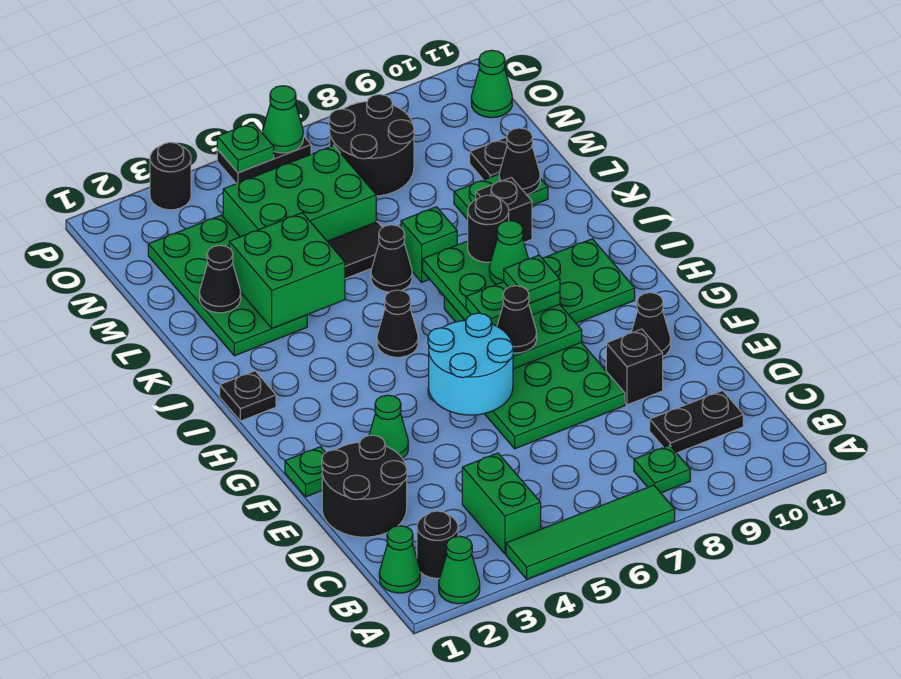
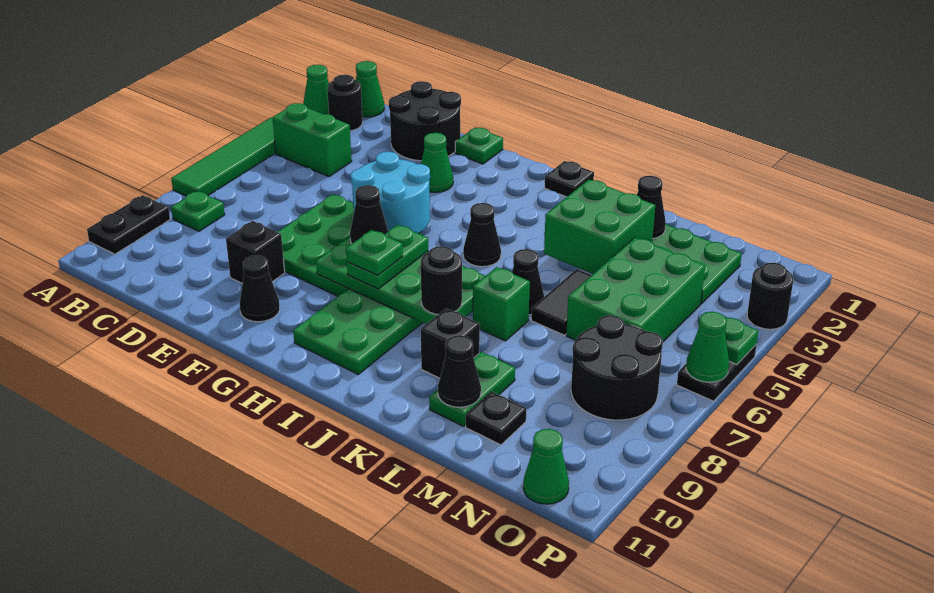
black plate C9:C10 level 1 -> black plate A9:A10 level 1
green cone I8 level 3 -> none

